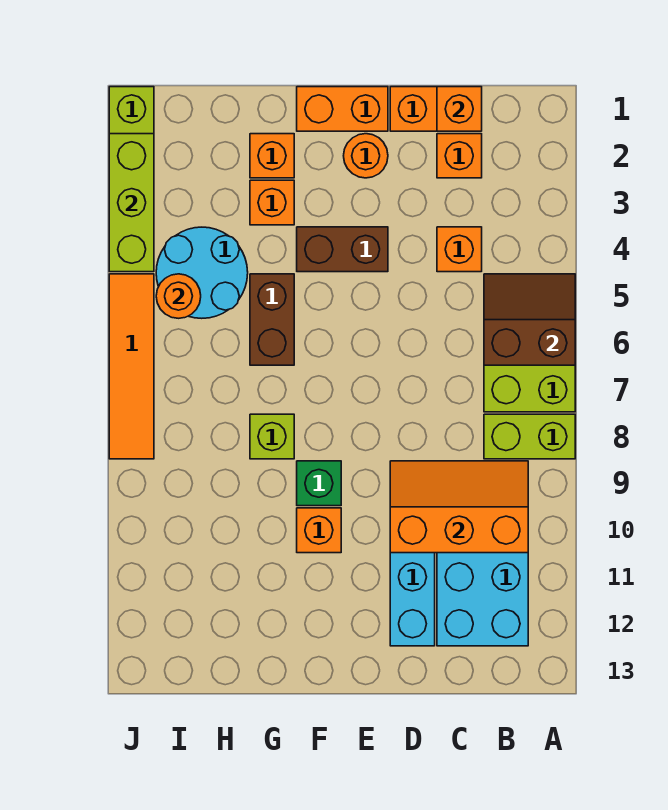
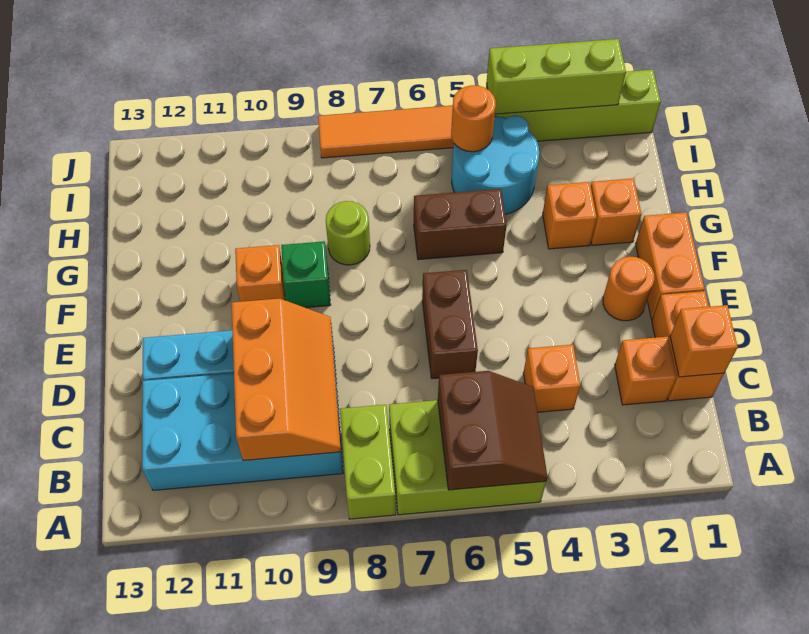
brown brick E4:F4 level 1 -> brown brick D6:E6 level 1
lime brick G8 level 1 -> lime round brick G8 level 1

